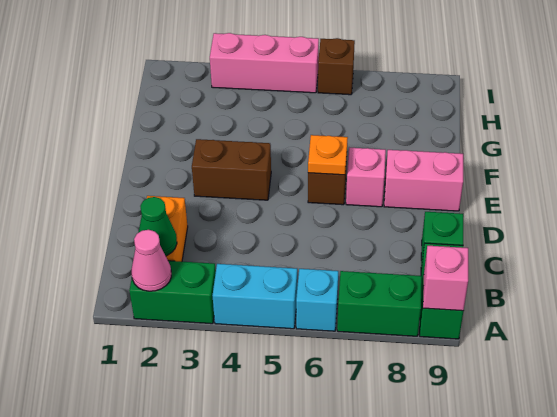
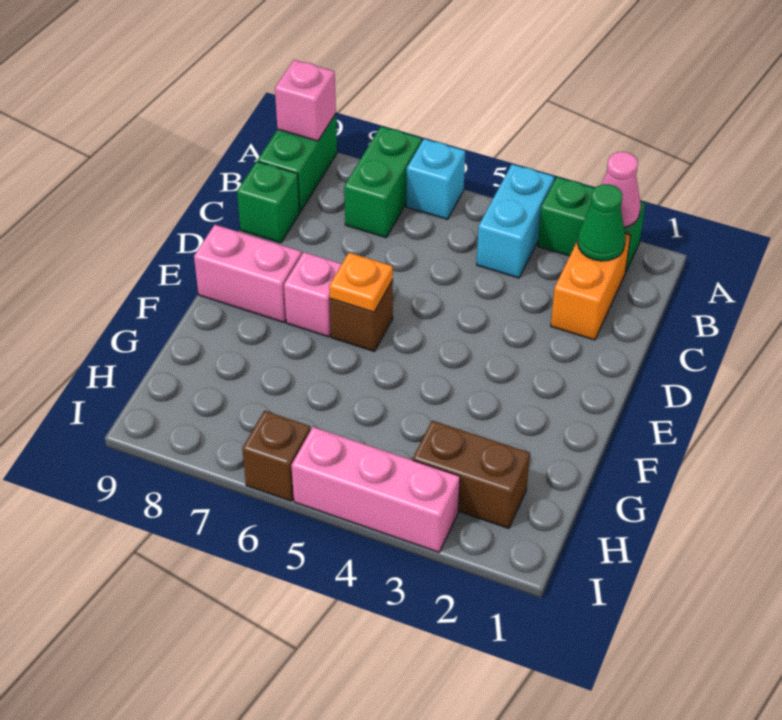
cyan brick A4:A5 level 1 -> cyan brick A4:B4 level 1
green brick A7:A8 level 1 -> green brick A7:B7 level 1
brown brick E3:E4 level 1 -> brown brick H2:H3 level 1

